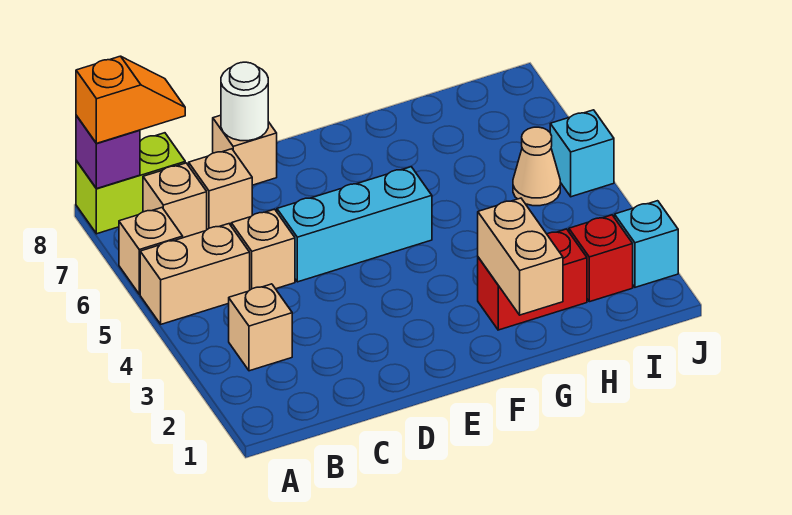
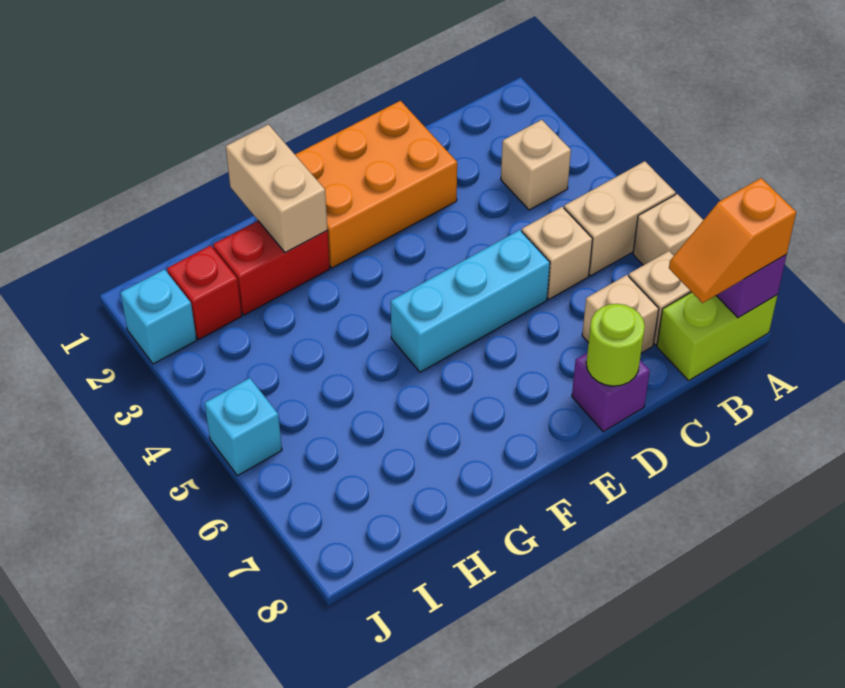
none -> orange brick D1:F2 level 1
tan brick D8 level 1 -> purple brick D8 level 1
white round brick D8 level 2 -> lime round brick D8 level 2
tan cone I5 level 1 -> none

